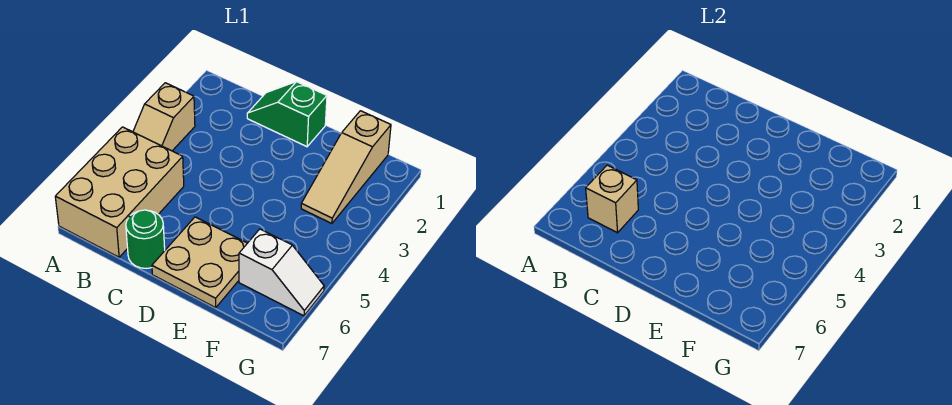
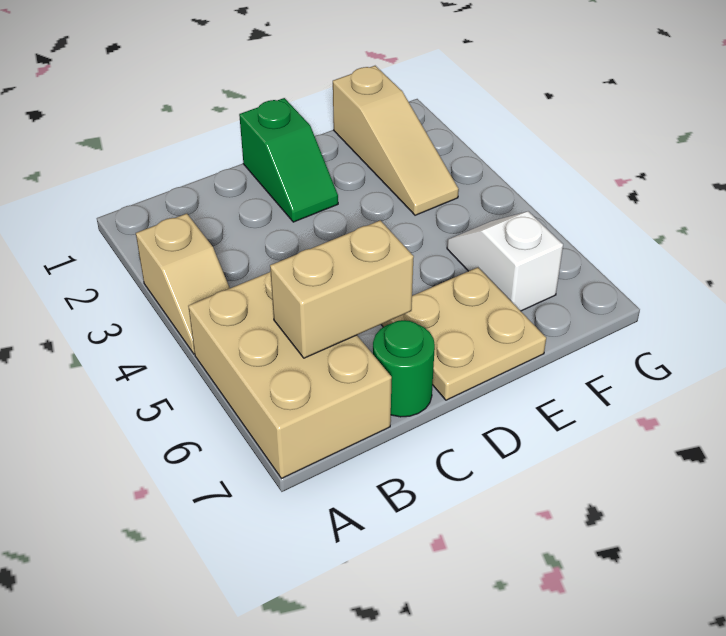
tan brick B6 level 2 -> tan brick B6:C6 level 2
green slope C1:D1 level 1 top D -> green slope D1:D2 level 1 top 1
white slope F6:G6 level 1 top F -> white slope F5:F6 level 1 top 6

